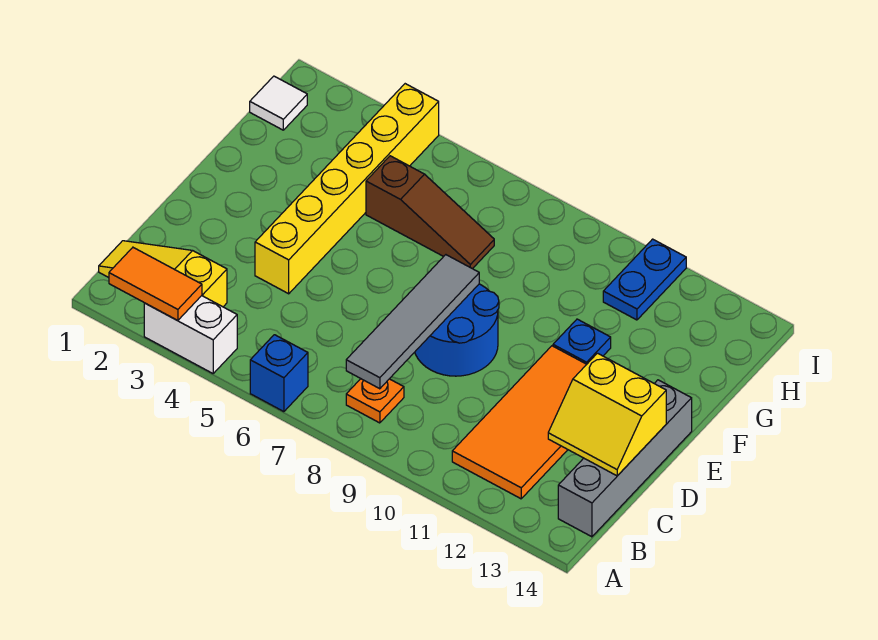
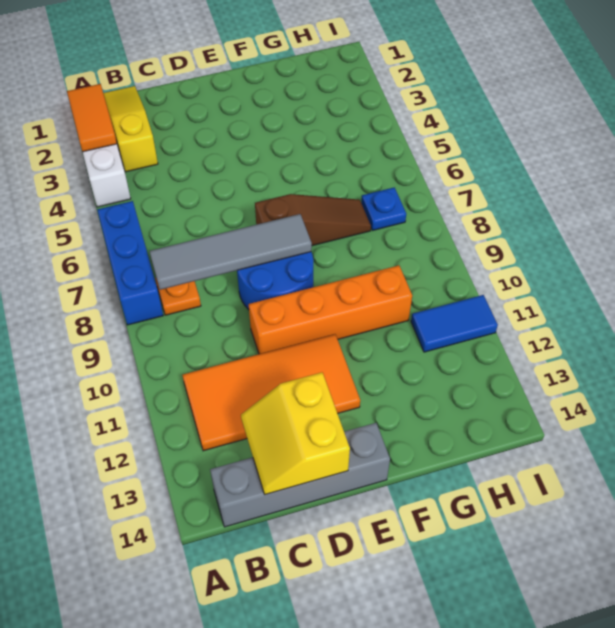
blue brick A6 level 1 -> blue brick A6:A8 level 1
yellow brick D4:I4 level 1 -> none
none -> orange brick D10:G10 level 1
blue plate F11 level 1 -> blue plate H7 level 1
brown slope G5:G7 level 1 top 5 -> brown slope E7:G7 level 1 top E
white tile H1 level 1 -> none
blue plate H11:I11 level 1 -> blue tile H11:I11 level 1

